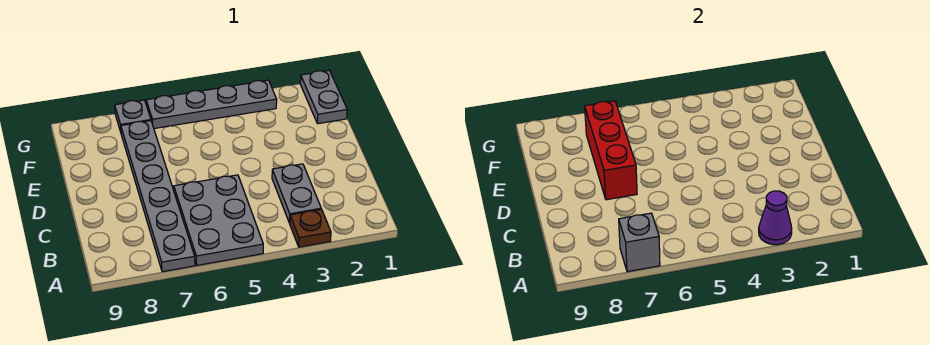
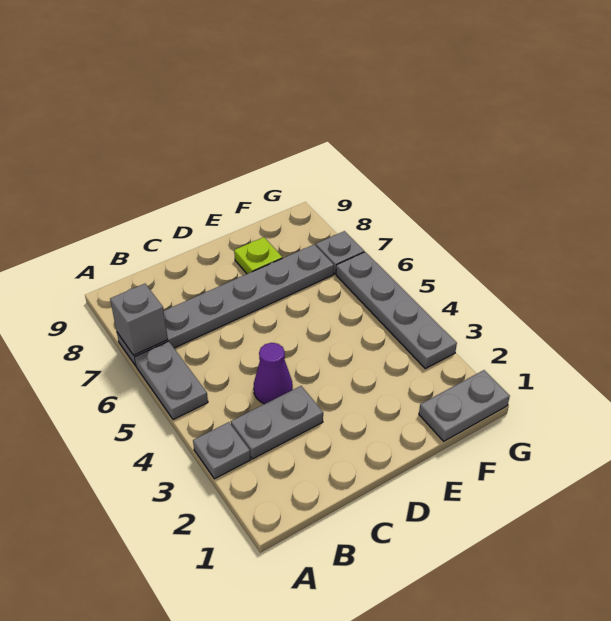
brown plate A3 level 1 -> grey plate A3 level 1
purple cone A3 level 2 -> purple cone C4 level 1
grey plate A5:C6 level 1 -> grey plate A5:A6 level 1
red brick D7:F7 level 2 -> none
none -> lime plate E8 level 1

